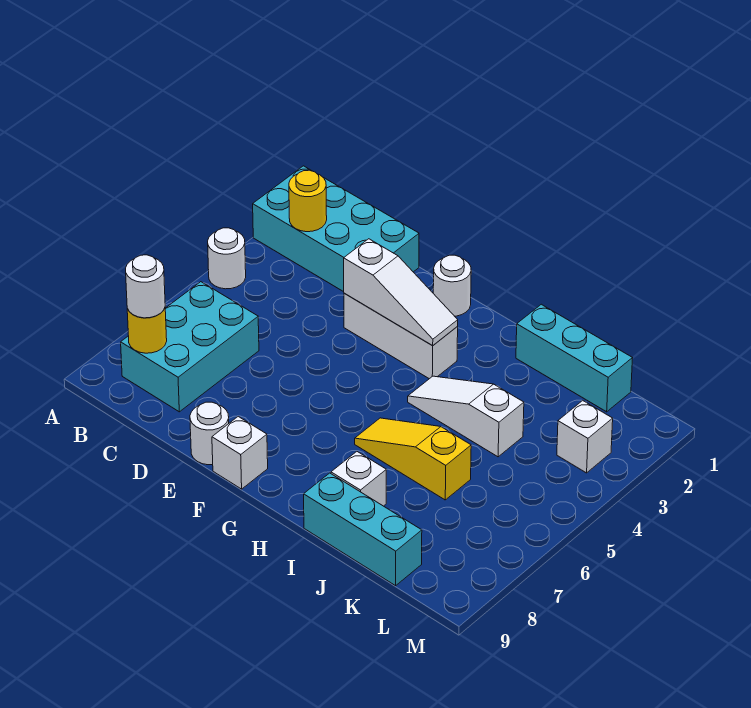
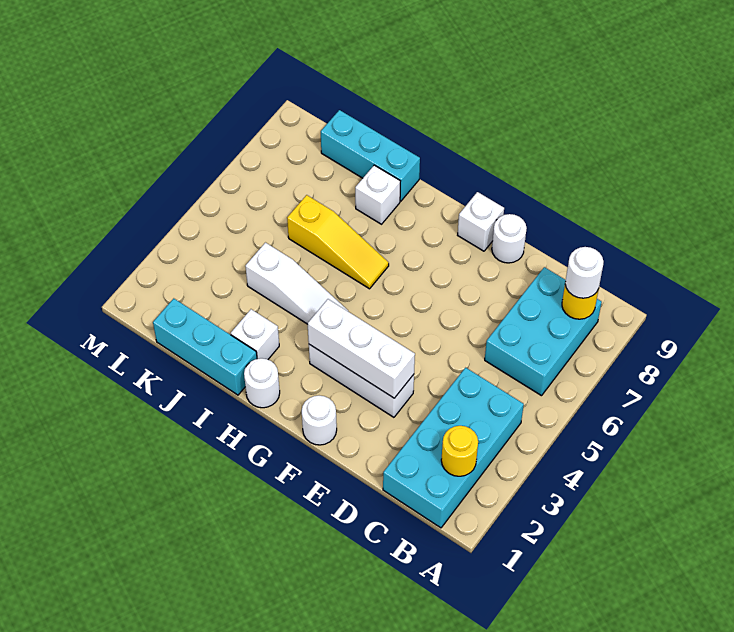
cyan brick A1:D2 level 1 -> cyan brick B1:C4 level 1
white round brick A4 level 1 -> white round brick H1 level 1
white slope E3:G3 level 2 top E -> white brick E3:G3 level 2
white brick L3 level 1 -> white brick I2 level 1

